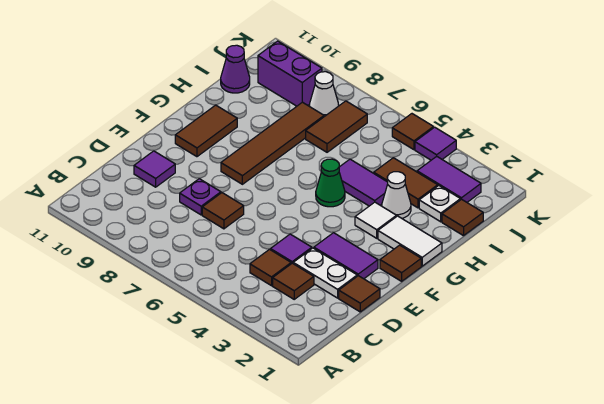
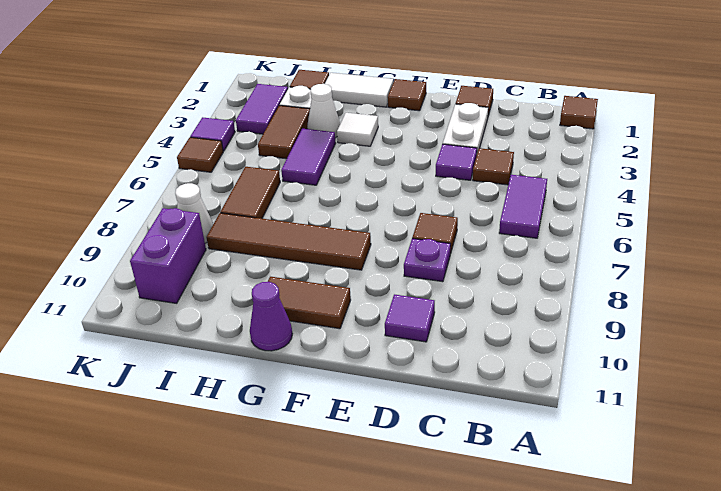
brown tile C3 level 1 -> brown tile A1 level 1
purple tile E2:E3 level 1 -> purple tile B5:B6 level 1
white tile G1:G2 level 1 -> white tile G1:H1 level 1
green cone G5 level 1 -> none
brown tile I7:J7 level 1 -> brown tile I6:I7 level 1
purple cone I11 level 1 -> purple cone G11 level 1

